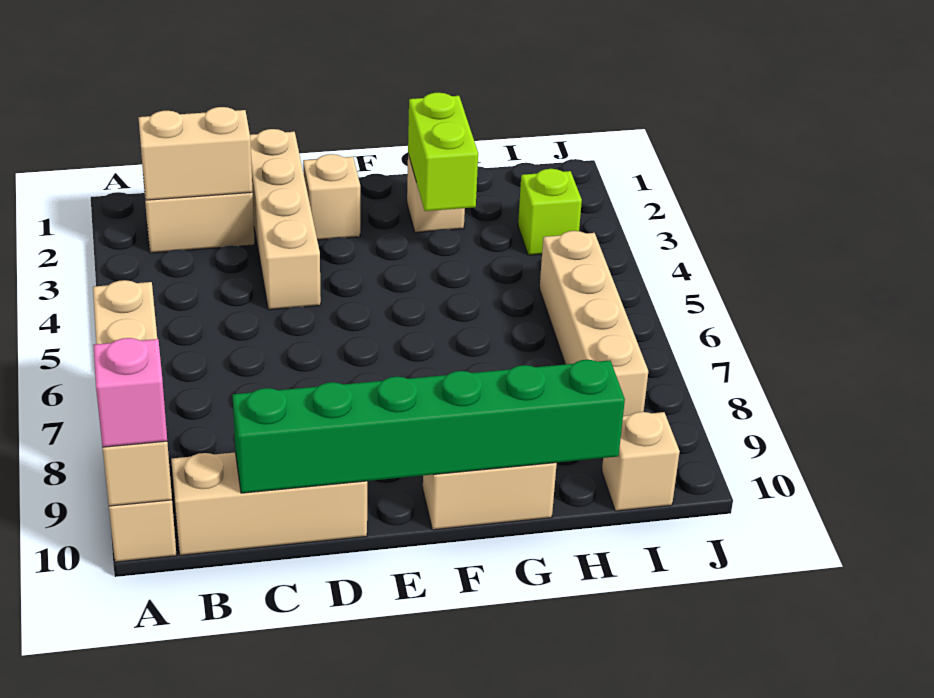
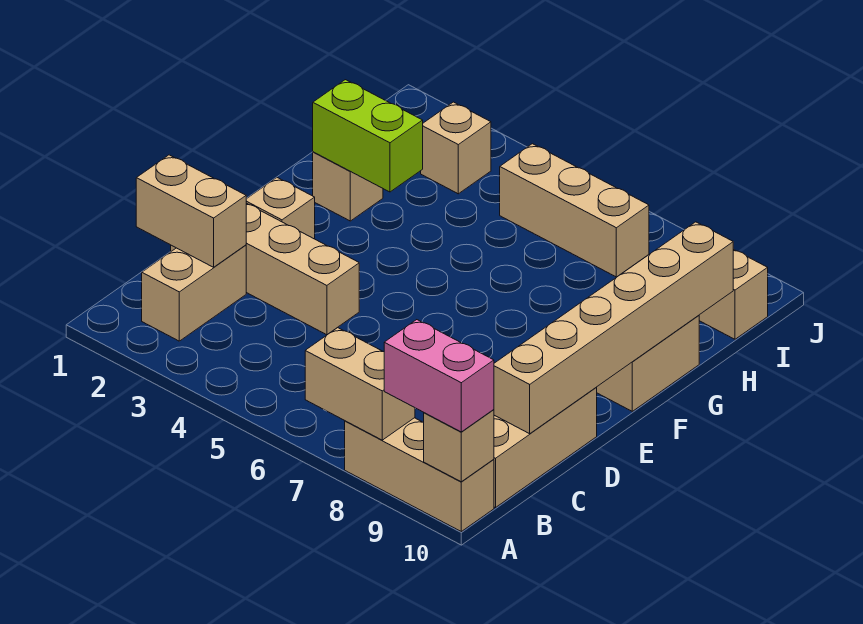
pink brick A10 level 3 -> pink brick A9:A10 level 3
tan brick B2:C2 level 2 -> tan brick C1:C2 level 2
green brick C10:H10 level 2 -> tan brick C10:H10 level 2
lime brick I3 level 1 -> tan brick I3 level 1
tan brick I5:I8 level 1 -> tan brick I5:I7 level 1

